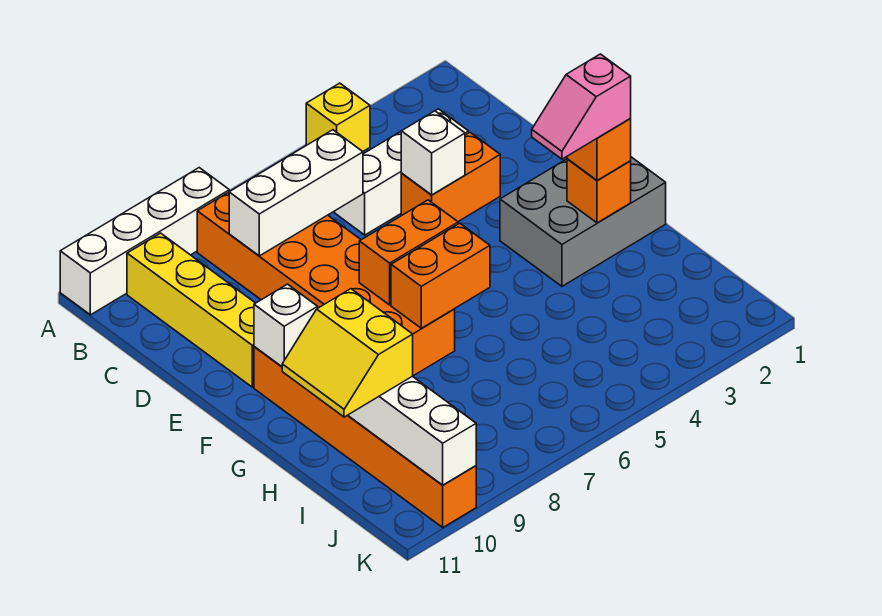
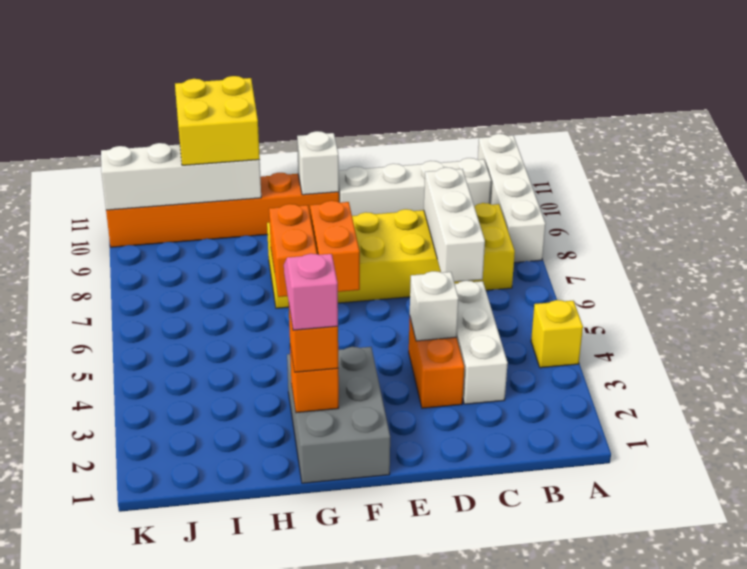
orange brick B7:G8 level 1 -> yellow brick B7:G8 level 1
yellow brick B10:E10 level 1 -> white brick B10:E10 level 1
yellow slope H10:I11 level 3 top 10 -> yellow brick H10:I11 level 3

